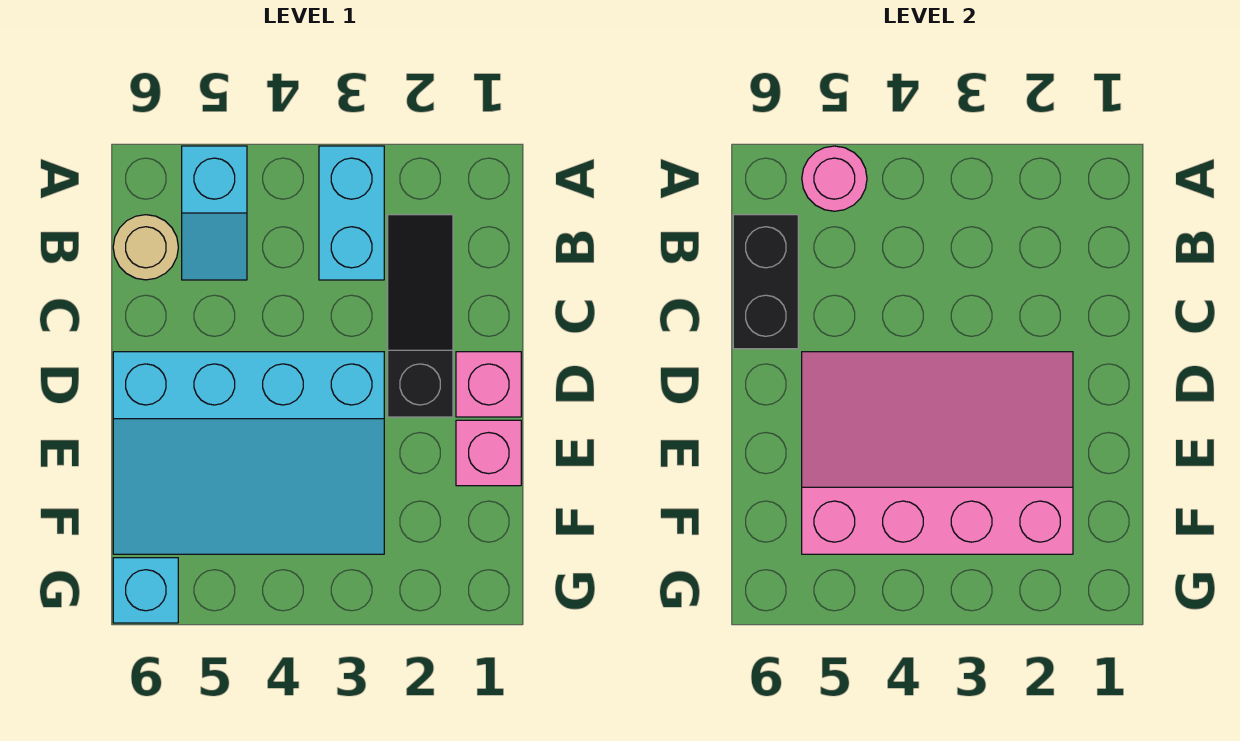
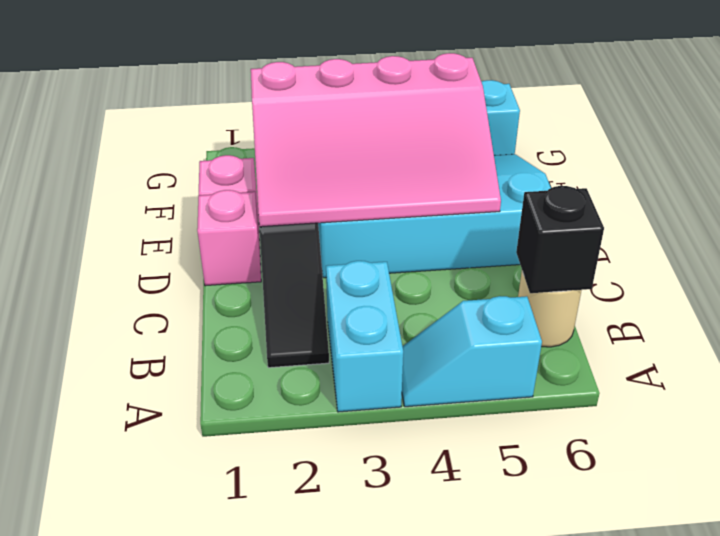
cyan slope A5:B5 level 1 top A -> cyan slope A4:A5 level 1 top 5
pink round brick A5 level 2 -> none
black brick B6:C6 level 2 -> black brick B6 level 2

